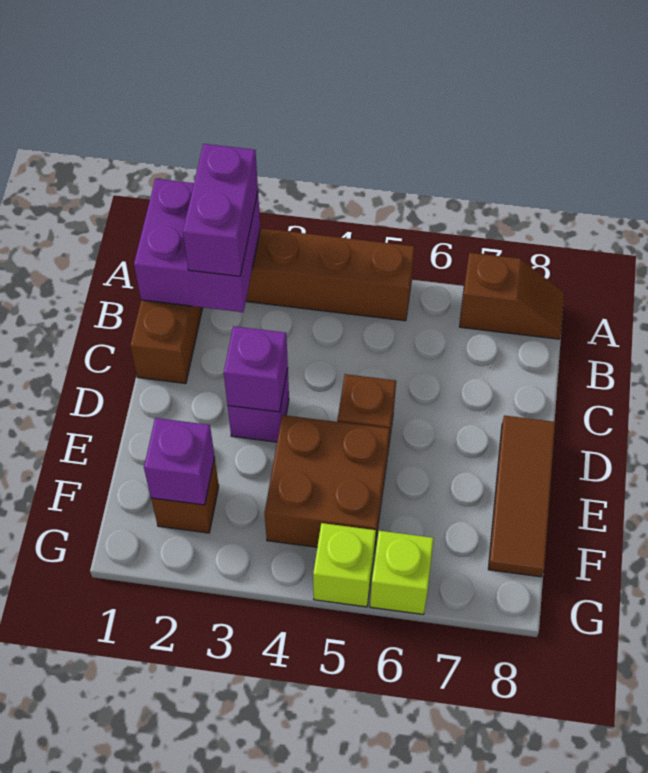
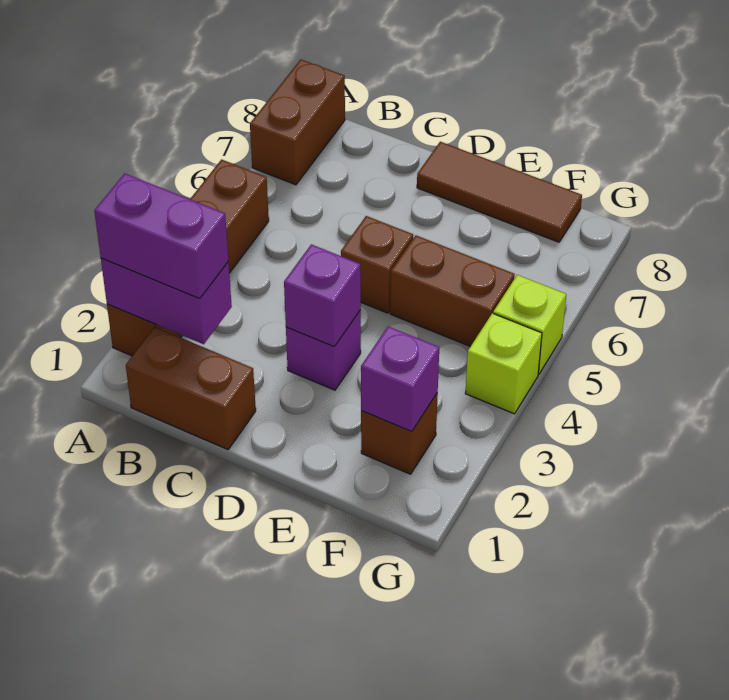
purple brick A1:B2 level 2 -> purple brick A2:B2 level 2
brown slope A7:A8 level 1 top 7 -> brown brick A7:A8 level 1
brown brick E4:F5 level 1 -> brown brick E5:F5 level 1
lime brick G6 level 1 -> lime brick G4 level 1

